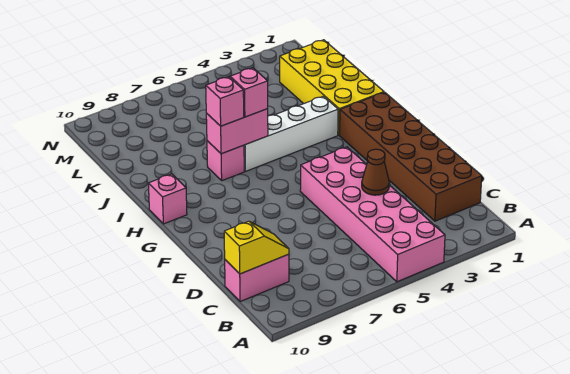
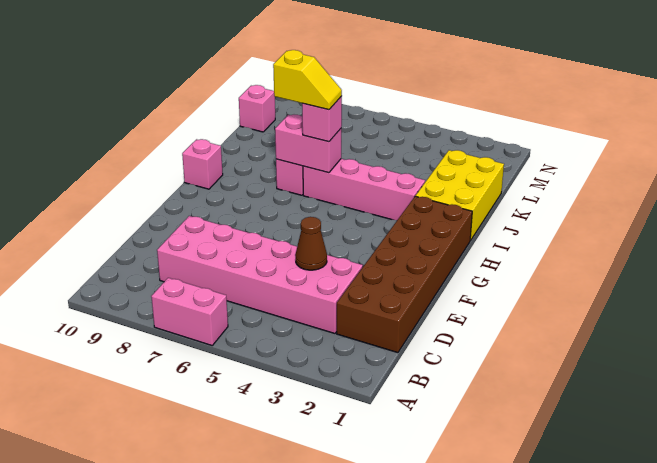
pink brick A4:F5 level 1 -> pink brick C3:D8 level 1
pink brick C9:C10 level 1 -> pink brick A6:A7 level 1
yellow slope C9:C10 level 2 top 10 -> yellow slope I6:I7 level 4 top 7
yellow brick I1:L2 level 1 -> yellow brick I1:K2 level 1
white brick I3:I6 level 1 -> pink brick I3:I6 level 1
pink brick I7 level 3 -> pink brick L10 level 1

